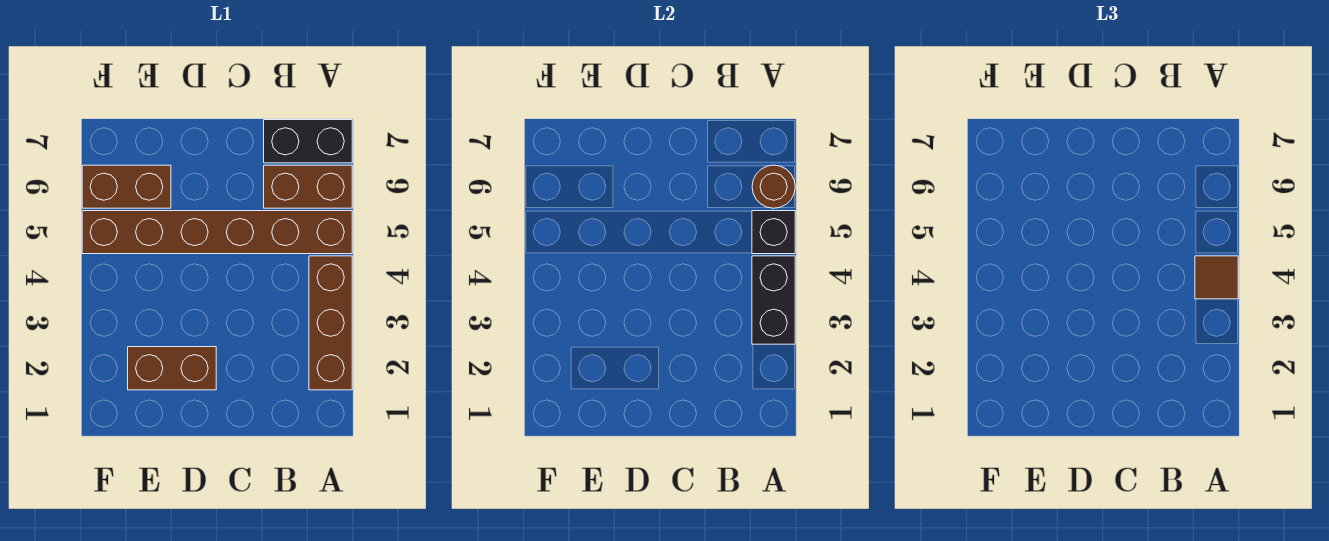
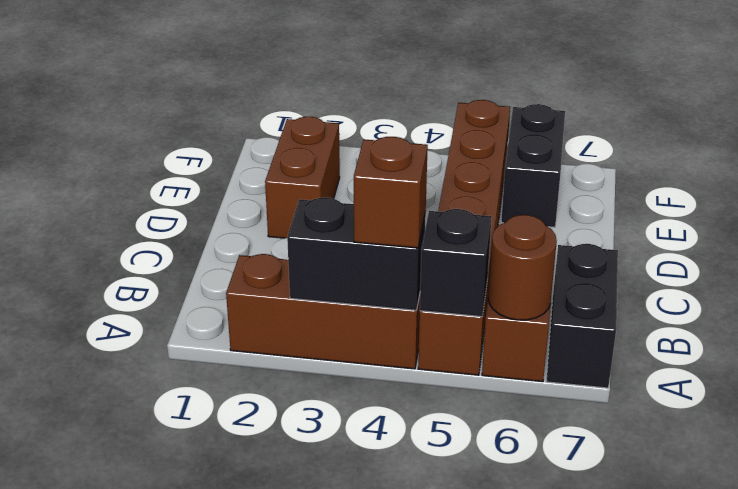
brown tile A4 level 3 -> brown brick A4 level 3
brown brick E6:F6 level 1 -> black brick E6:F6 level 1

